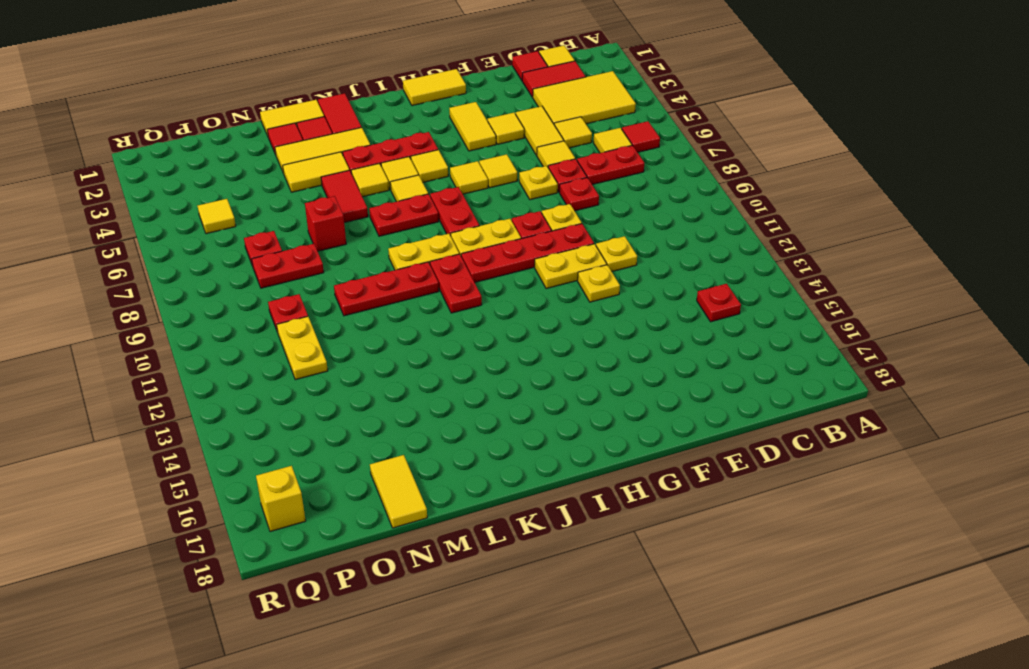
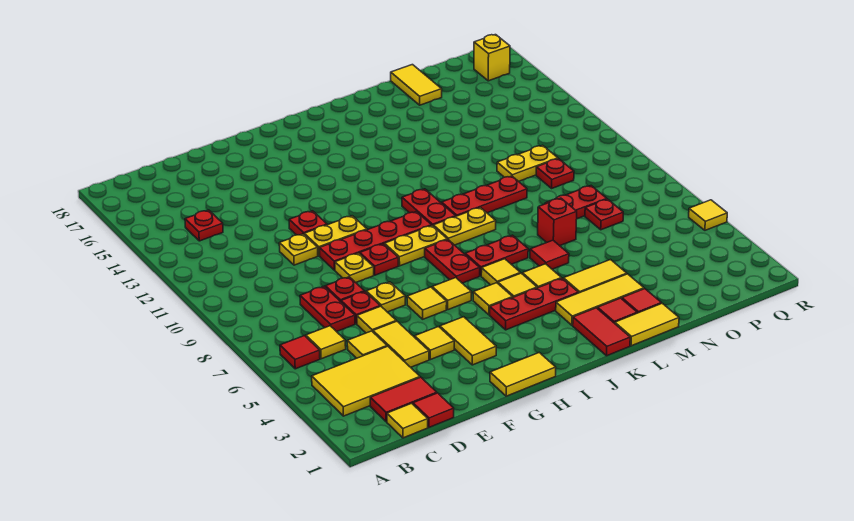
red plate C7:D7 level 1 -> red plate D7:D8 level 1
yellow plate F12 level 1 -> red plate F12 level 1
red tile L5:L6 level 1 -> red tile L6 level 1
yellow plate O11:O12 level 1 -> yellow plate N11:O11 level 1
yellow tile P5 level 1 -> yellow tile R5 level 1

